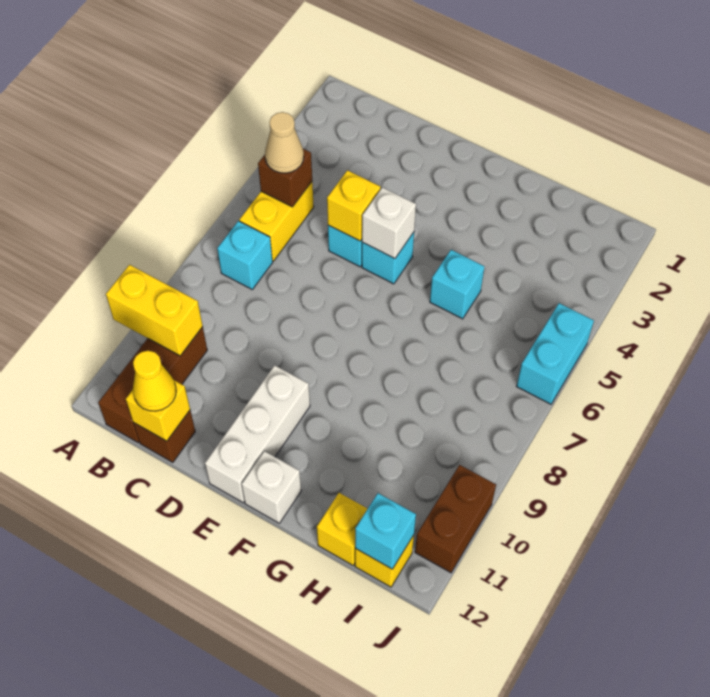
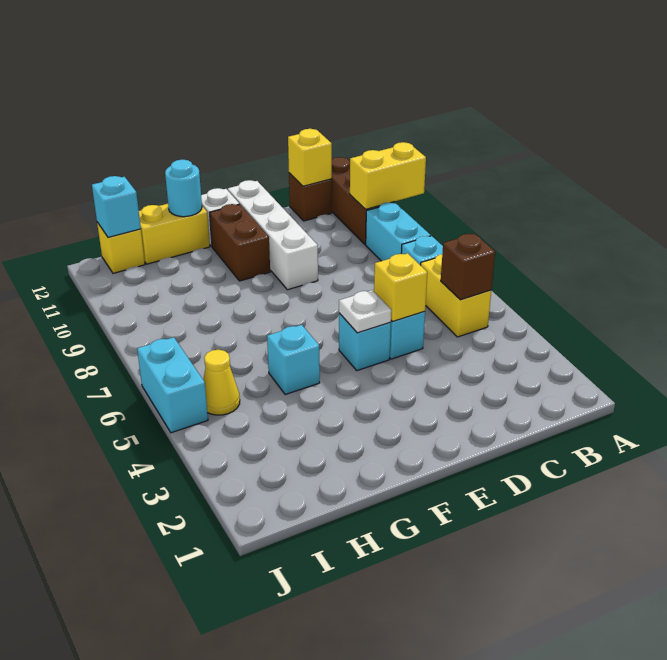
tan cone B5 level 3 -> none
none -> cyan brick B8:B9 level 1
yellow cone C12 level 3 -> yellow cone I5 level 1
white brick E5 level 2 -> white plate E5 level 2
white brick E10:E12 level 1 -> white brick E9:E12 level 1
none -> cyan round brick G12 level 2
yellow brick H12 level 1 -> yellow brick G12:H12 level 1
brown brick J10:J11 level 1 -> brown brick F10:F11 level 1

